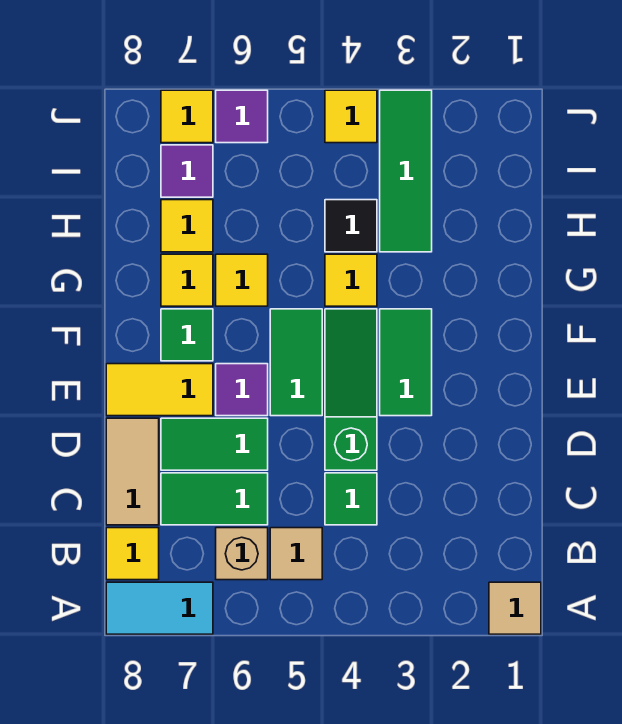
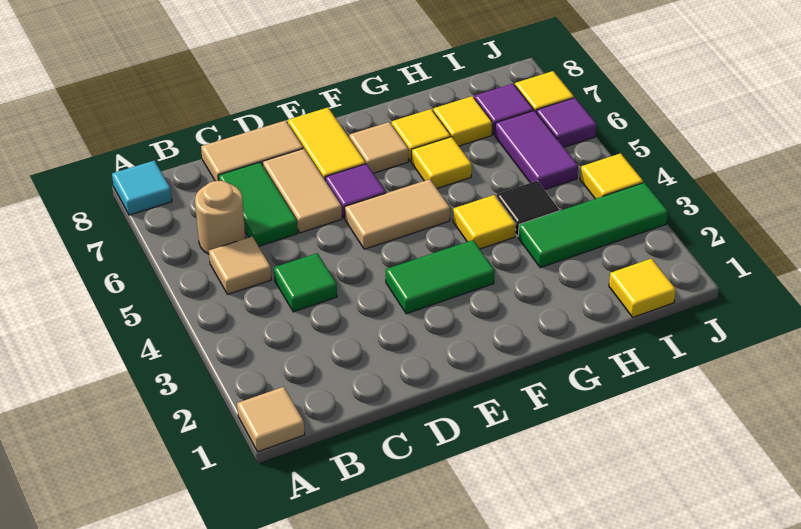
cyan tile A7:A8 level 1 -> cyan tile A8 level 1
tan brick B6 level 1 -> tan round brick B6 level 1
yellow tile B8 level 1 -> yellow tile I1 level 1
green slope D4:F4 level 1 top D -> none
green tile D6:D7 level 1 -> tan tile D6:D7 level 1
green tile E5:F5 level 1 -> tan tile E5:F5 level 1
green tile F7 level 1 -> tan tile F7 level 1
none -> purple tile I5:I6 level 1

